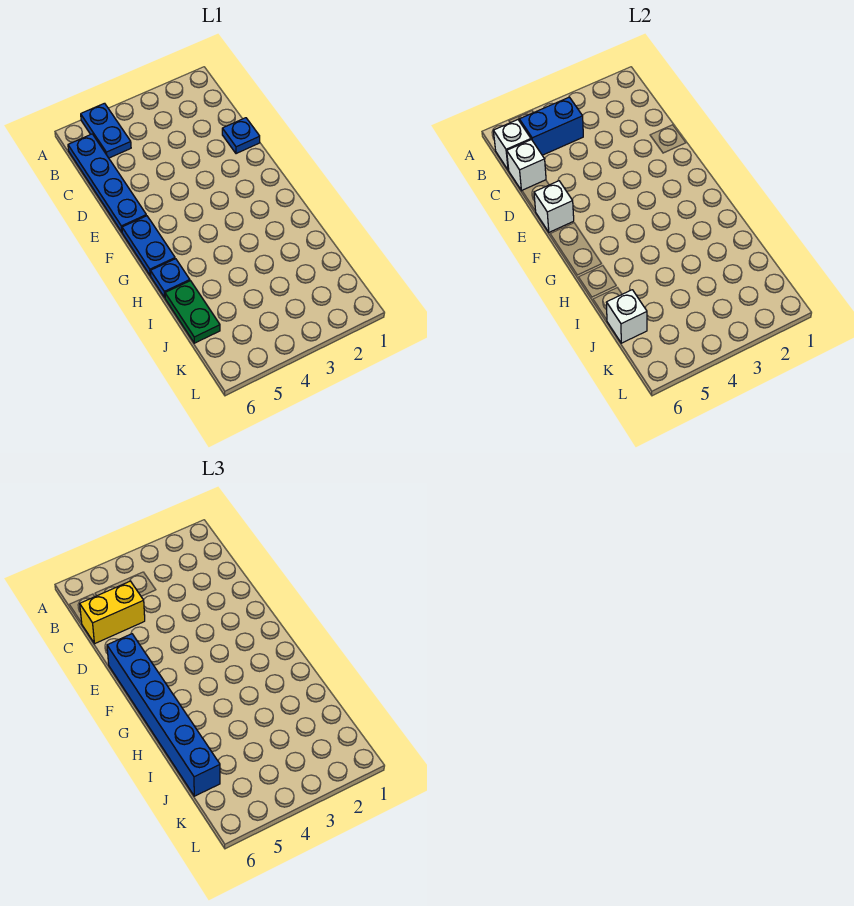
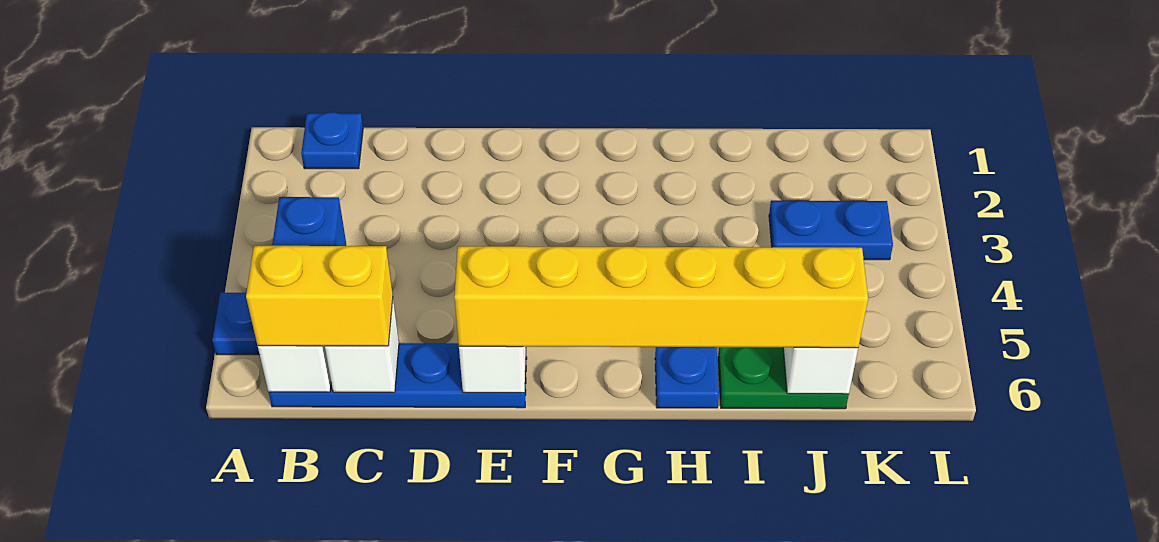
yellow brick C5:C6 level 3 -> yellow brick B6:C6 level 3
blue plate D1 level 1 -> blue plate B1 level 1
blue brick E6:J6 level 3 -> yellow brick E6:J6 level 3
blue plate F6:G6 level 1 -> blue plate J3:K3 level 1

